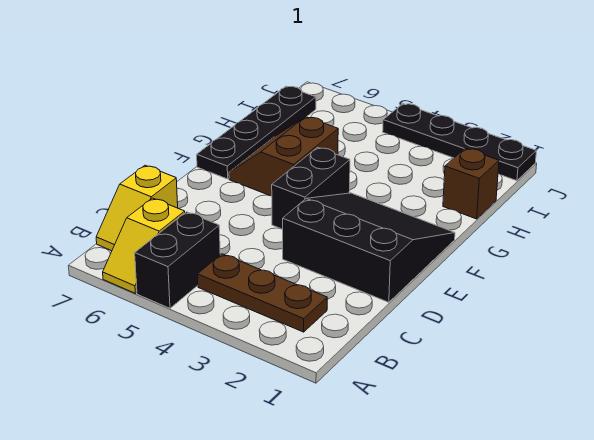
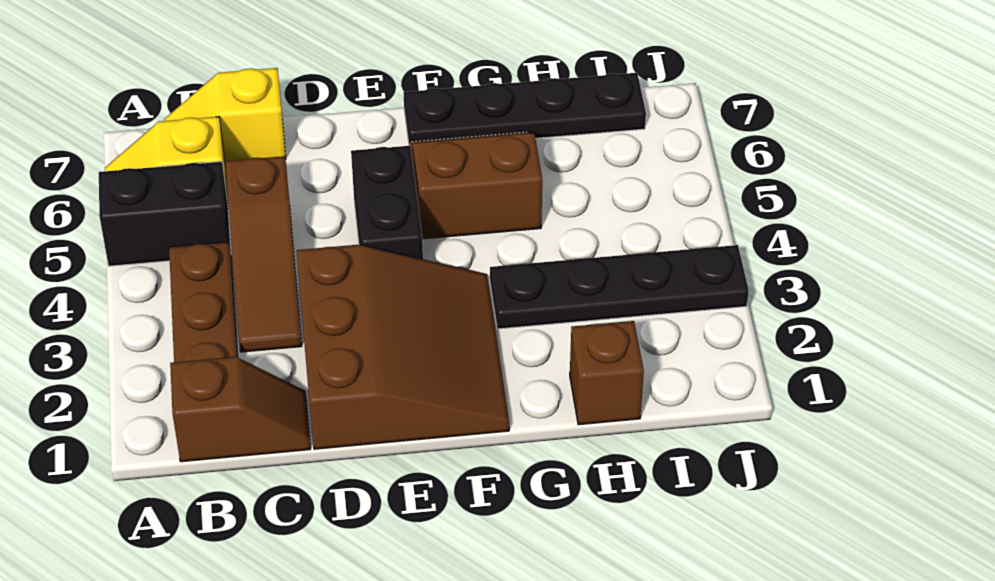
none -> brown slope B1:C1 level 1 top B
none -> brown slope C3:C5 level 1 top 5
black slope D1:F3 level 1 top D -> brown slope D1:F3 level 1 top D
black brick E4:F4 level 1 -> black brick E4:E5 level 1
black plate J1:J4 level 1 -> black plate G3:J3 level 1

